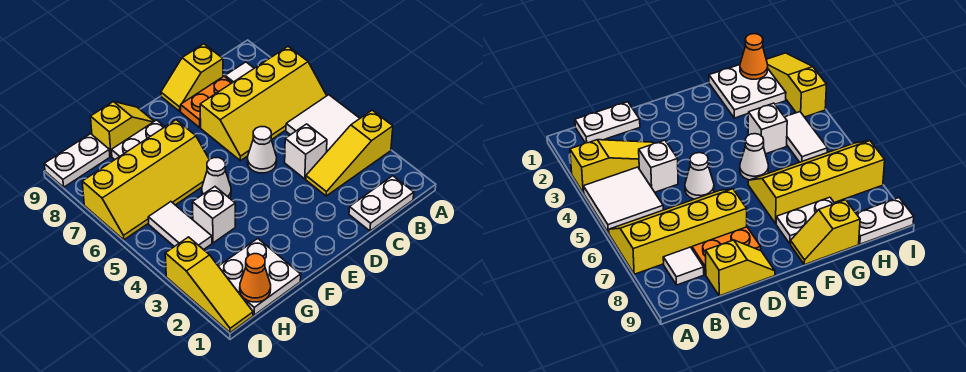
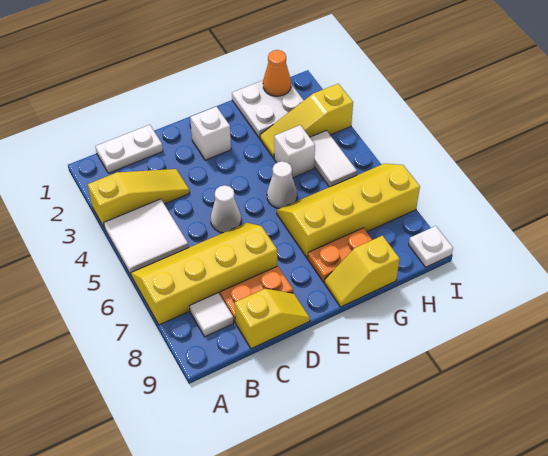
white brick C4 level 1 -> white brick E2 level 1
white plate F8:G8 level 1 -> orange plate F8:G8 level 1
white plate H9:I9 level 1 -> white plate I9 level 1
yellow slope I1:I3 level 1 top 3 -> yellow slope G3:I3 level 1 top I

